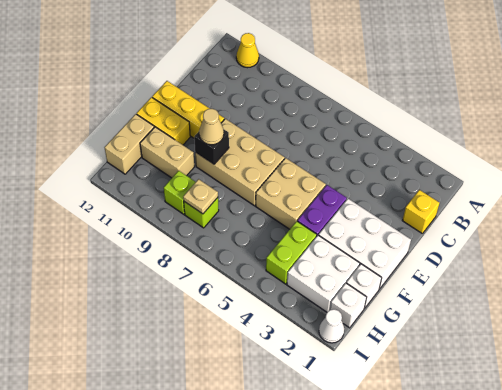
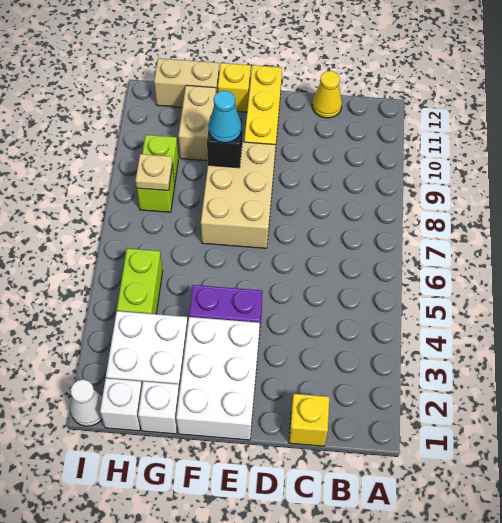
yellow cone A11 level 1 -> yellow cone C12 level 1
tan brick E5:F6 level 1 -> none
tan cone F9 level 3 -> cyan cone F9 level 3
yellow brick F11:F12 level 1 -> yellow brick F12 level 1
lime brick G4:H4 level 1 -> lime brick H4:H5 level 1

